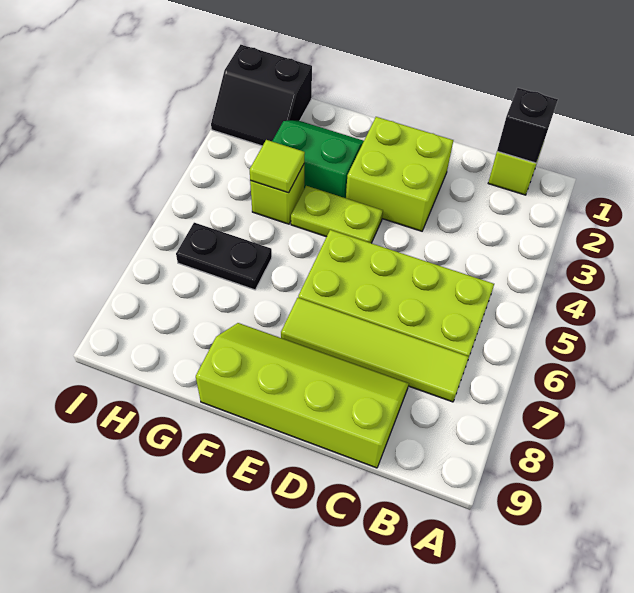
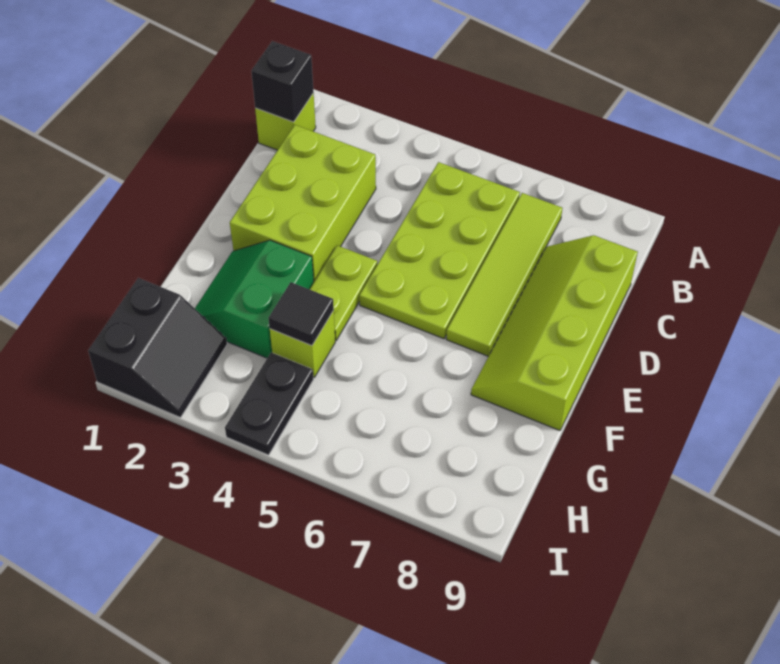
lime brick D2:E3 level 1 -> lime brick C2:E3 level 1
lime tile G4 level 2 -> black tile G4 level 2
black plate G6:H6 level 1 -> black plate H4:I4 level 1

